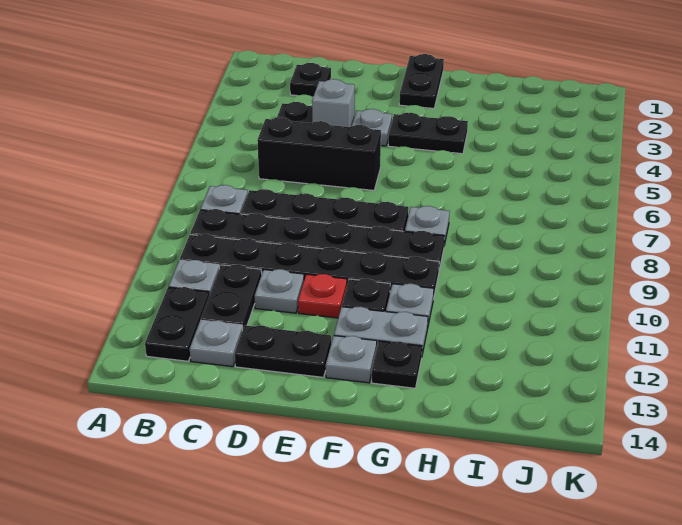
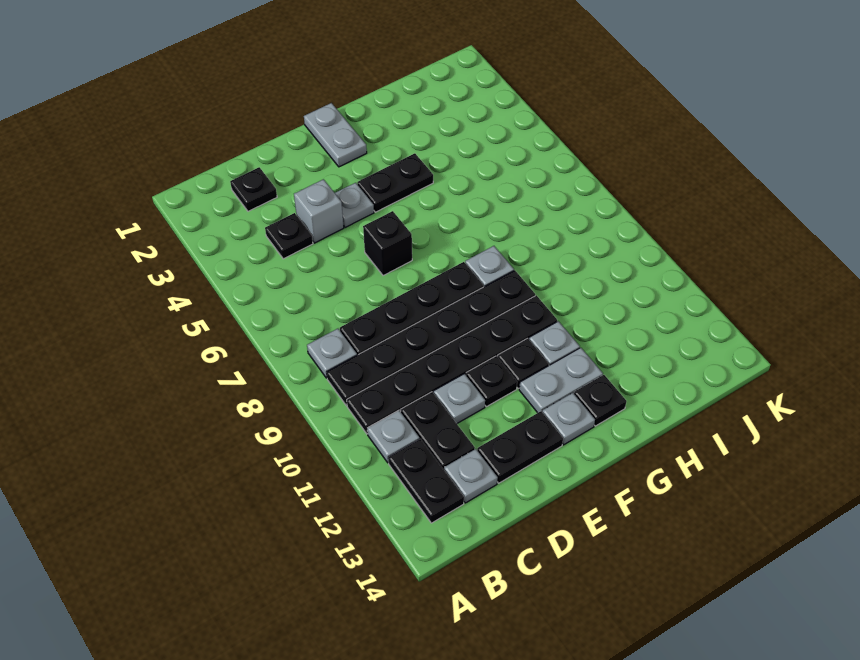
black brick C6:E6 level 1 -> black brick E6 level 1
red plate E11 level 1 -> black plate E11 level 1
black plate F1:F2 level 1 -> grey plate F1:F2 level 1

